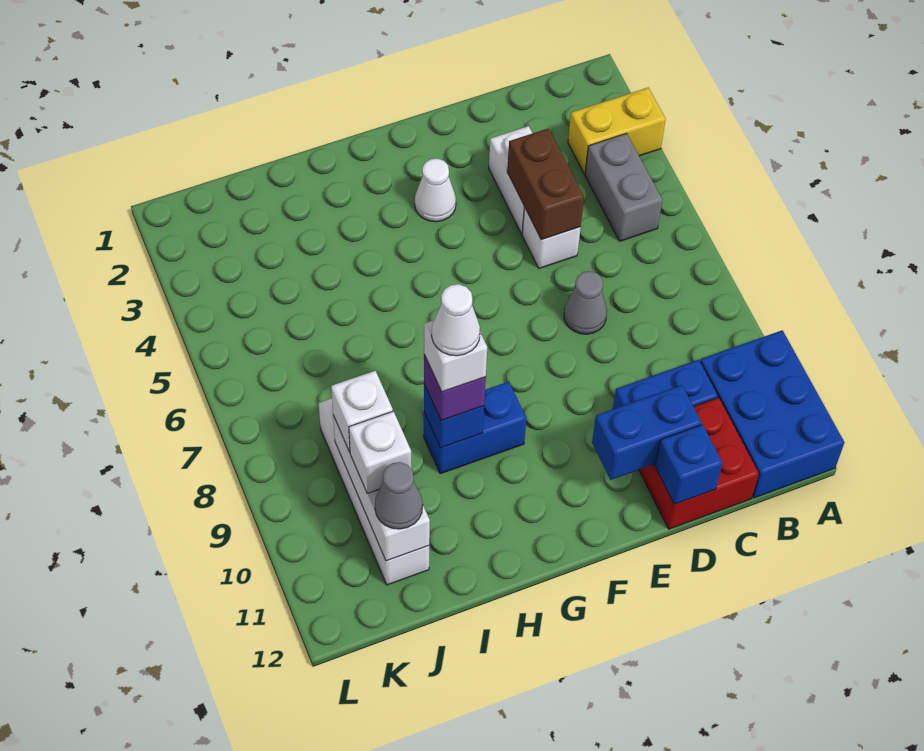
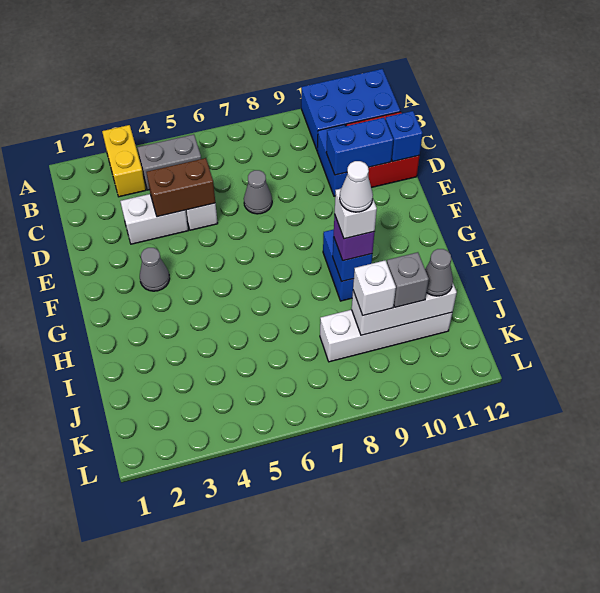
blue brick D11:E11 level 2 -> blue brick D10:D11 level 2
white cone F3 level 1 -> grey cone F3 level 1
white brick J10 level 3 -> grey brick J10 level 3

